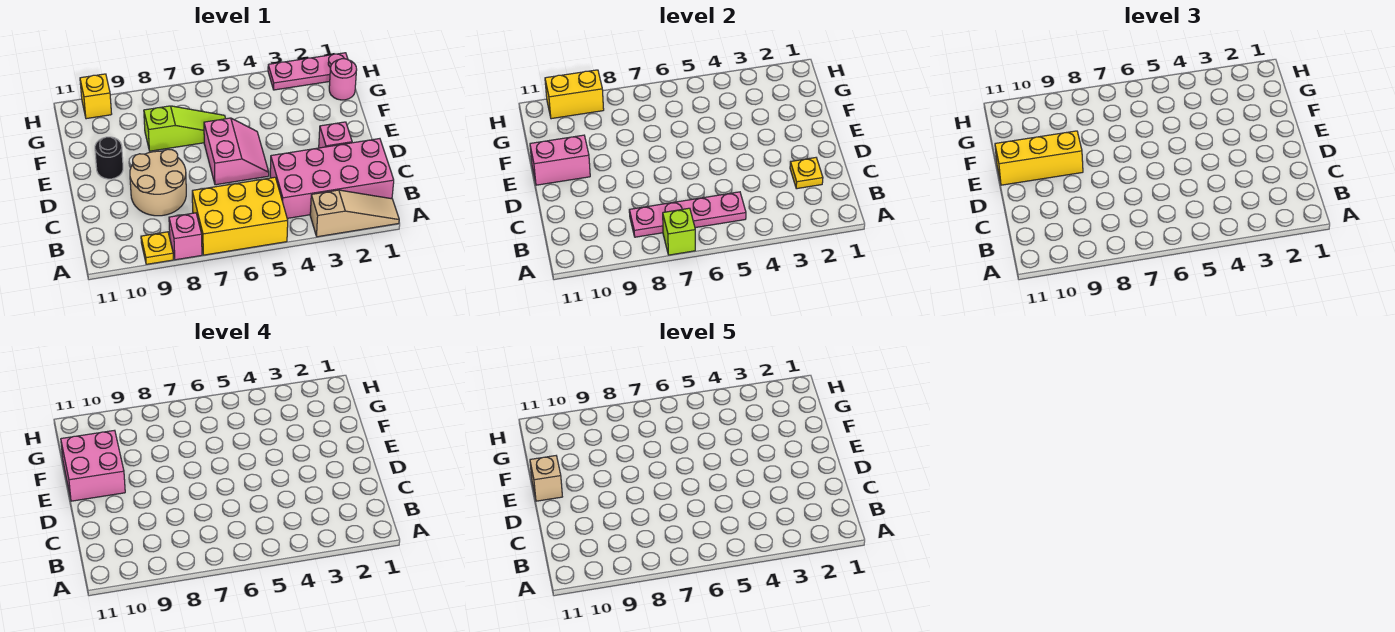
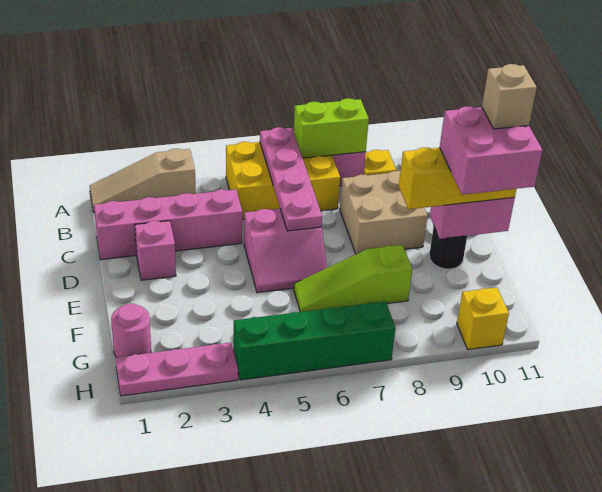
lime brick A7 level 2 -> lime brick A7:A8 level 2
pink brick B1:C4 level 1 -> pink brick C1:C4 level 1
pink plate B5:B8 level 2 -> pink plate A6:D6 level 2
yellow plate C2 level 2 -> none
tan round brick C8:D9 level 1 -> tan brick C8:D9 level 1
pink slope D5:E6 level 1 top 6 -> pink slope D5:E6 level 1 top D
none -> green brick H4:H7 level 1
yellow brick H9:H10 level 2 -> none

